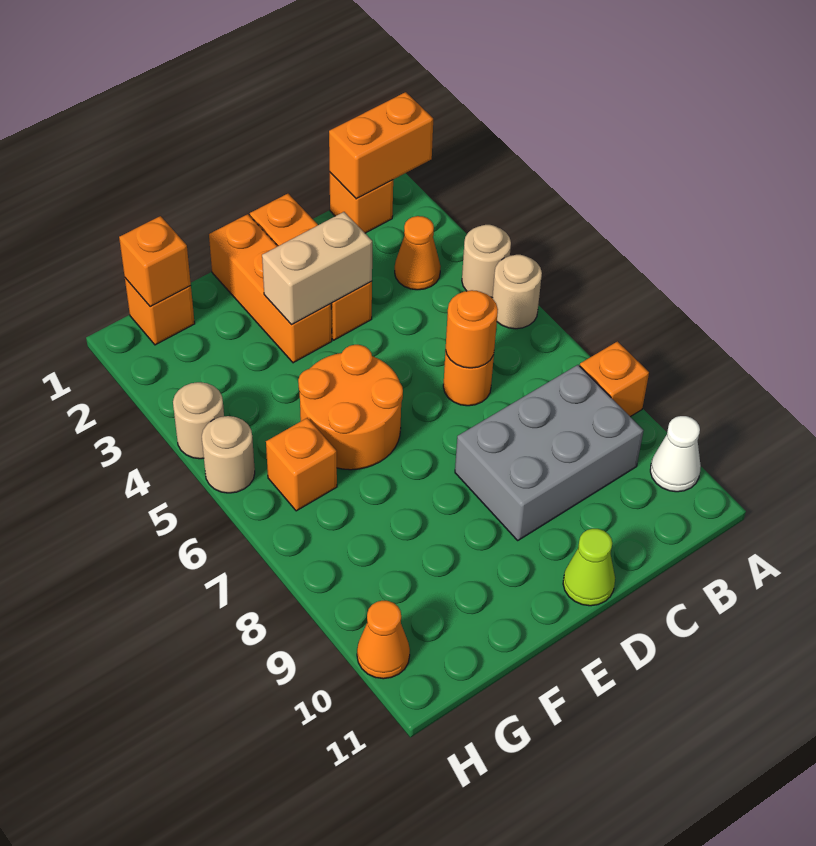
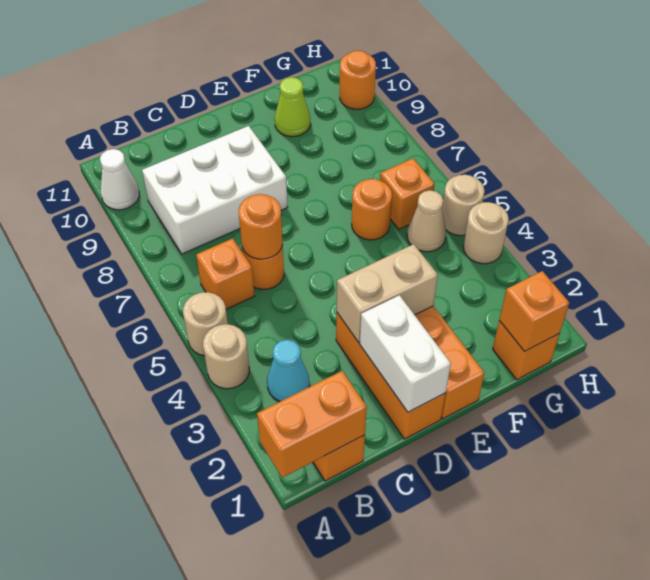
orange brick A8 level 1 -> orange brick B6 level 1
orange cone B3 level 1 -> cyan cone B3 level 1
grey brick B8:D9 level 1 -> white brick B8:D9 level 1
none -> white brick D1:D2 level 2
lime cone D11 level 1 -> lime cone F10 level 1
orange round brick E5:F6 level 1 -> orange round brick F6 level 1
none -> tan cone G5 level 1
orange cone H10 level 1 -> orange round brick H10 level 1

